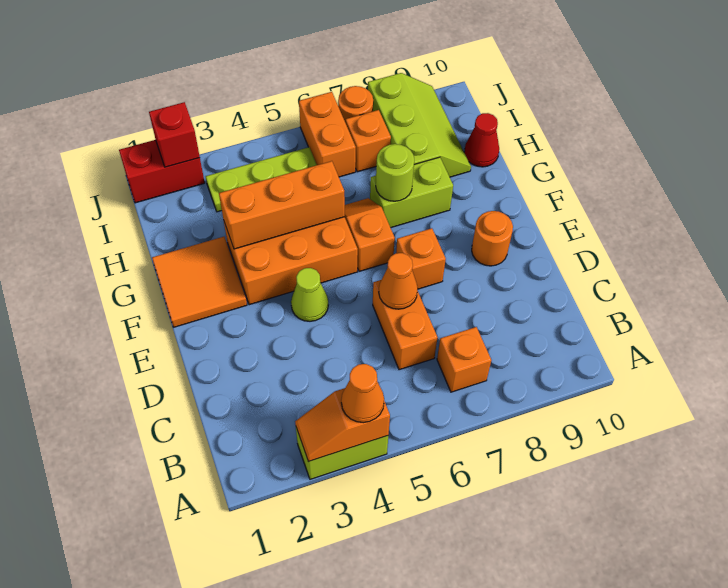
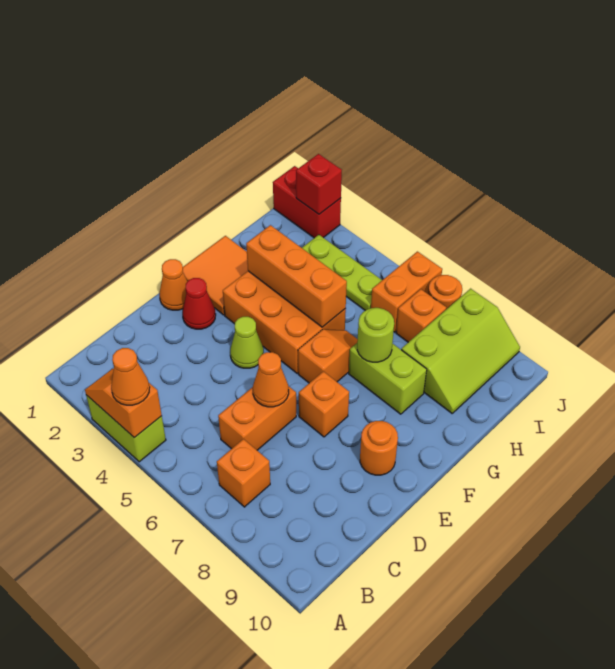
none -> orange cone E1 level 1
red cone H10 level 1 -> red cone E2 level 1

